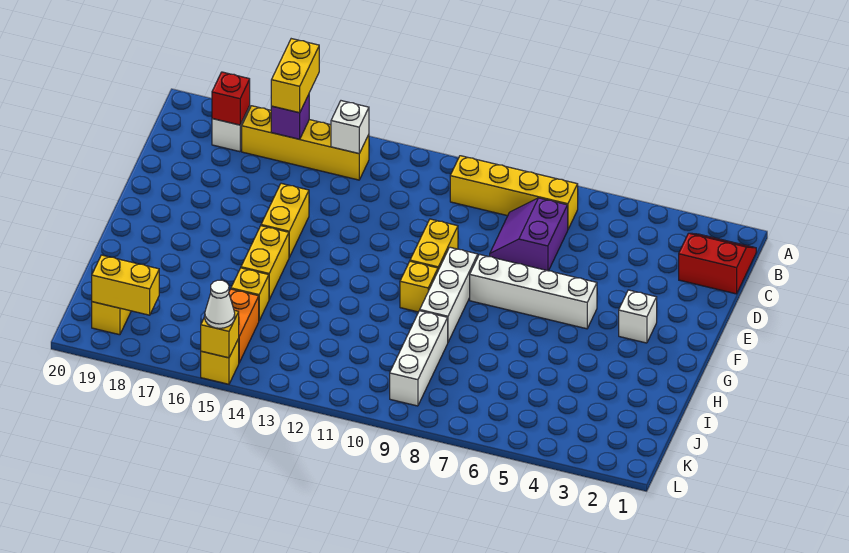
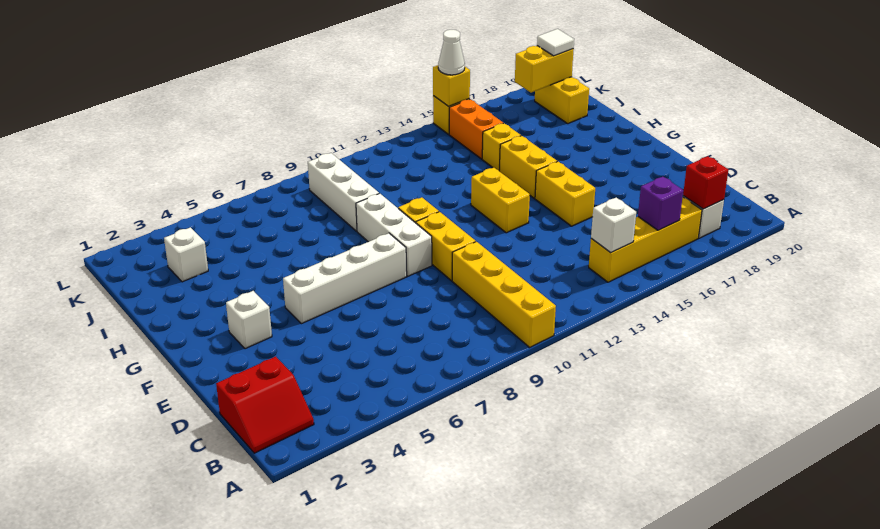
yellow brick A16:B16 level 3 -> yellow brick F13:G13 level 1
yellow brick B7:B10 level 1 -> yellow brick A10:D10 level 1
purple slope C7:D8 level 1 top 7 -> none
none -> white brick J3 level 1
none -> white tile K19 level 3

